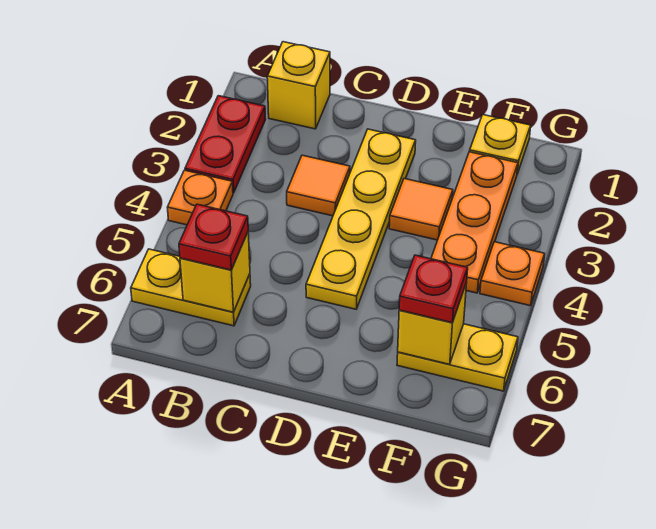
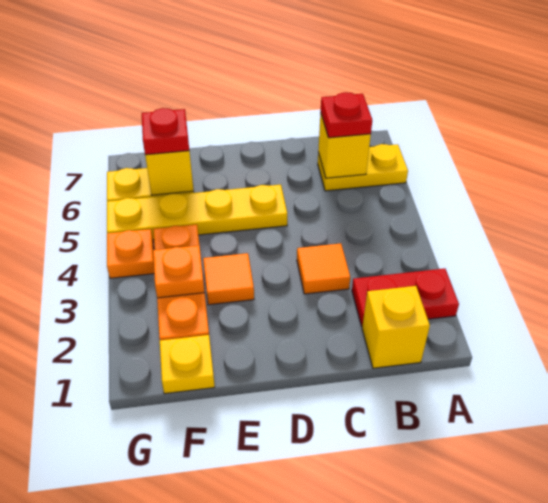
red plate A2:A3 level 1 -> red plate A2:B2 level 1
orange plate A4 level 1 -> orange plate F3 level 2
yellow plate D2:D5 level 1 -> yellow plate D5:G5 level 1

